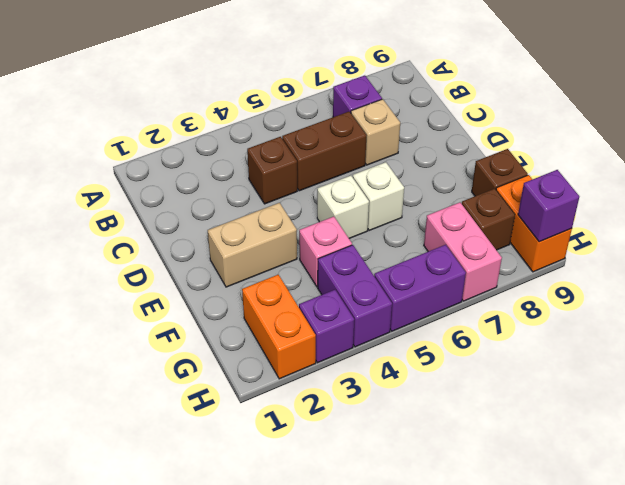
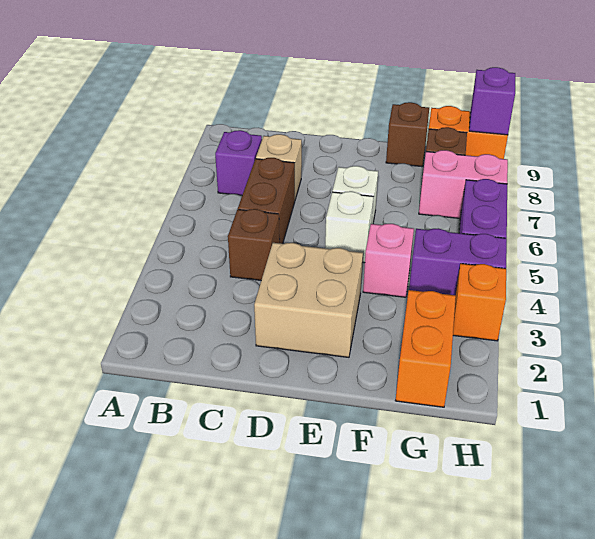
tan brick E2:E3 level 1 -> tan brick D2:E3 level 1
orange brick G2:H2 level 1 -> orange brick G1:G2 level 1
purple brick H3 level 1 -> orange brick H3 level 1

